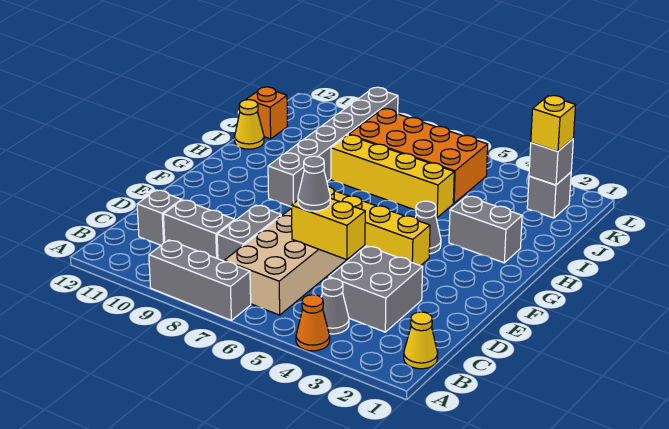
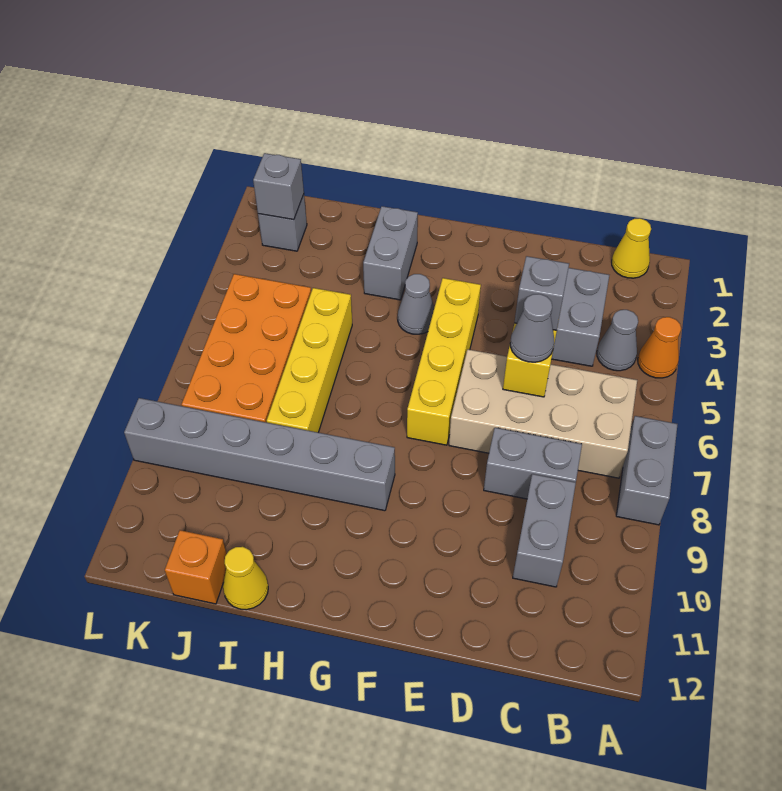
grey brick A7:A9 level 1 -> grey brick A7:A8 level 1
grey brick C11 level 1 -> grey brick D5 level 3
yellow brick K2 level 3 -> none

